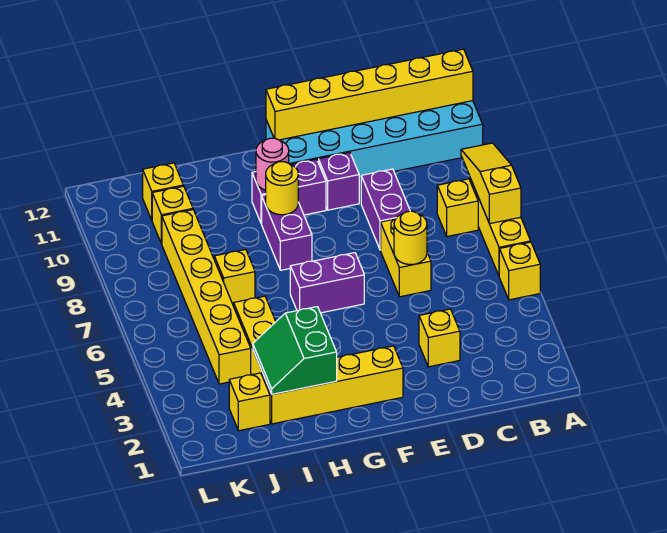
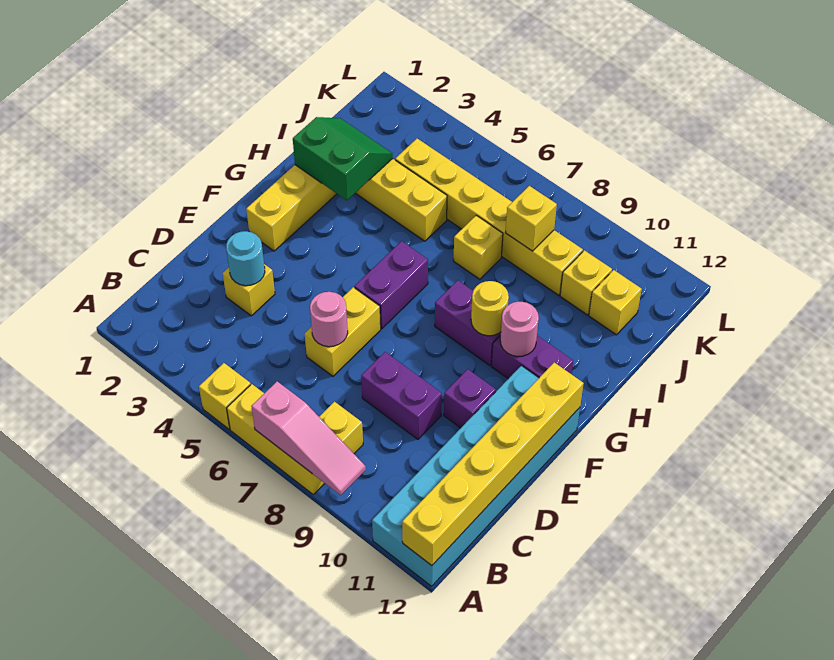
yellow slope A7:A9 level 2 top 7 -> pink slope A7:A9 level 2 top 7
none -> cyan round brick D3 level 2
yellow brick D6:D7 level 1 -> yellow brick D6:E6 level 1
yellow round brick D6 level 2 -> pink round brick D6 level 2
purple brick F10:G10 level 1 -> purple brick G10:G11 level 1
yellow brick J2 level 1 -> yellow brick J8 level 2

